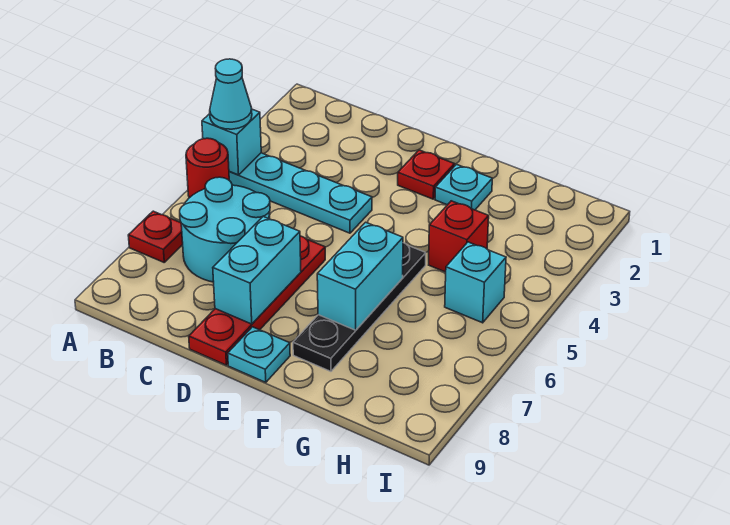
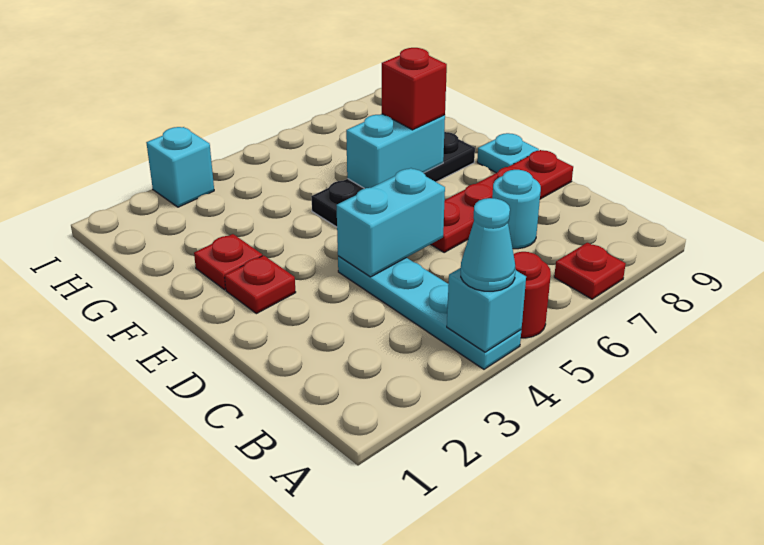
cyan round brick B6:C7 level 1 -> cyan round brick C7 level 1
cyan brick D7:D8 level 2 -> cyan brick D4:D5 level 2
cyan plate F2 level 1 -> red plate F2 level 1
red brick G4 level 1 -> red brick F7 level 3
cyan brick H5 level 1 -> cyan brick I3 level 1

